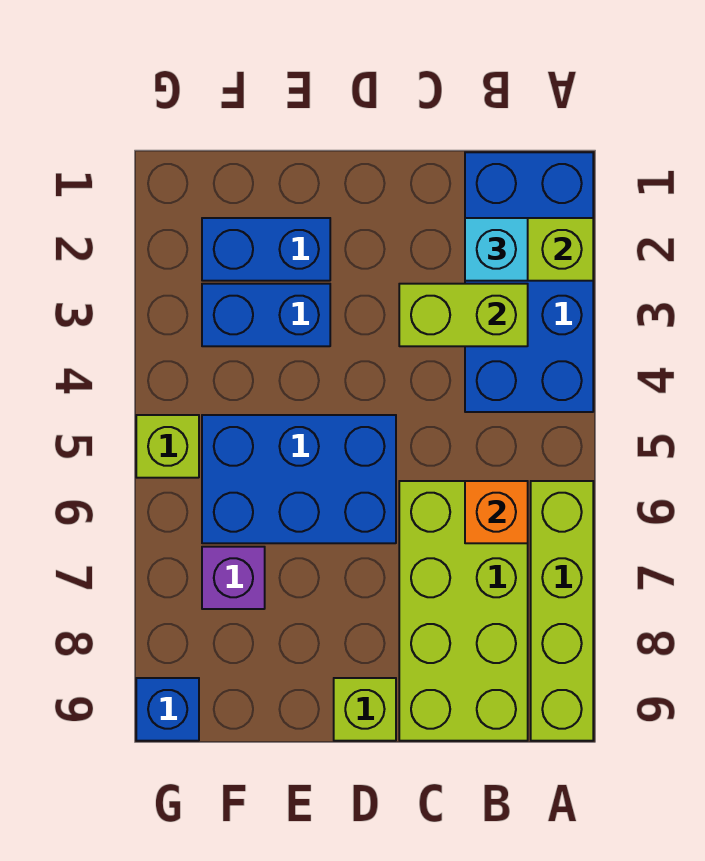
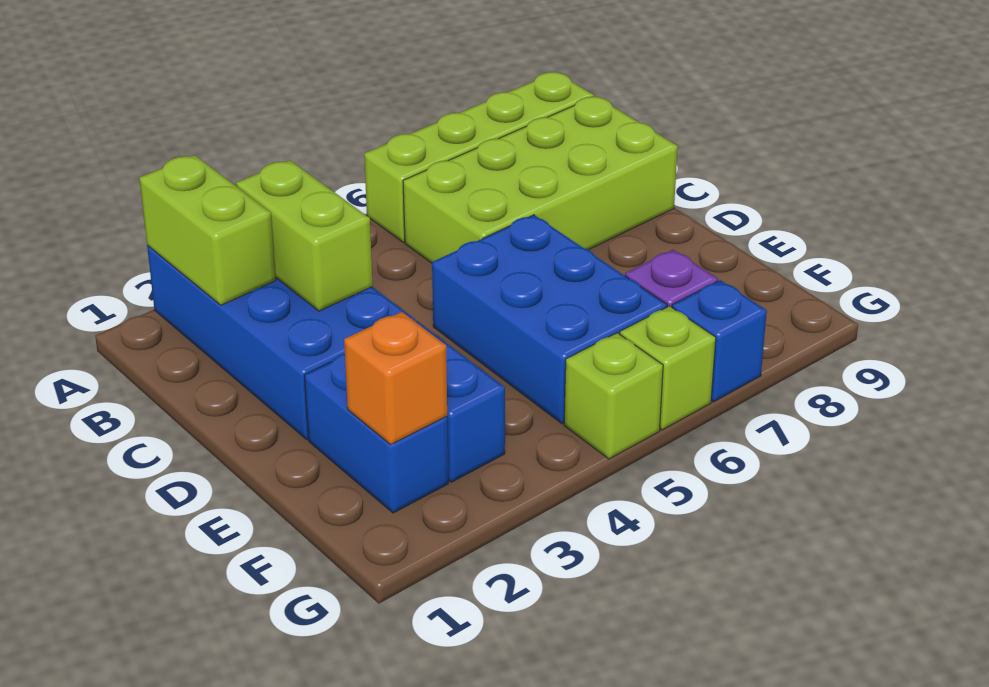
blue brick A1:B4 level 1 -> blue brick A2:D3 level 1
cyan brick B2 level 3 -> none
orange brick B6 level 2 -> orange brick F2 level 2
lime brick D9 level 1 -> lime brick G6 level 1
blue brick G9 level 1 -> blue brick G7 level 1

